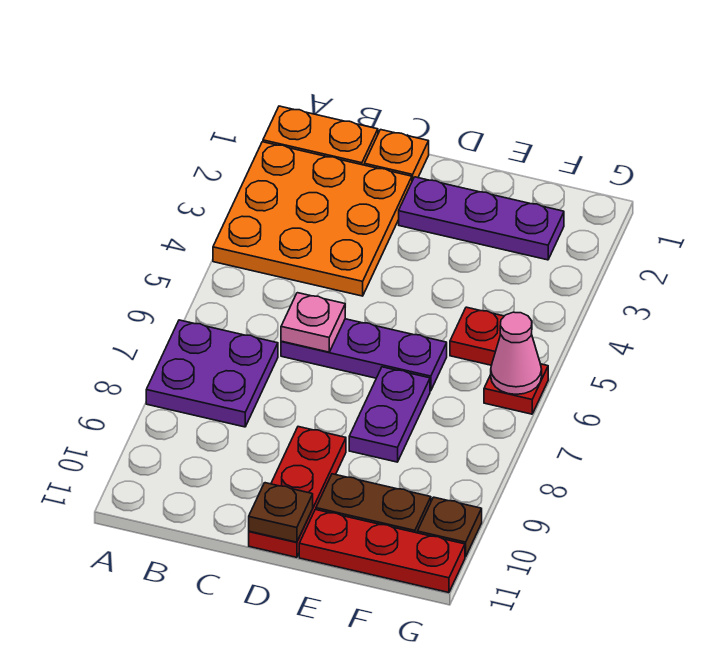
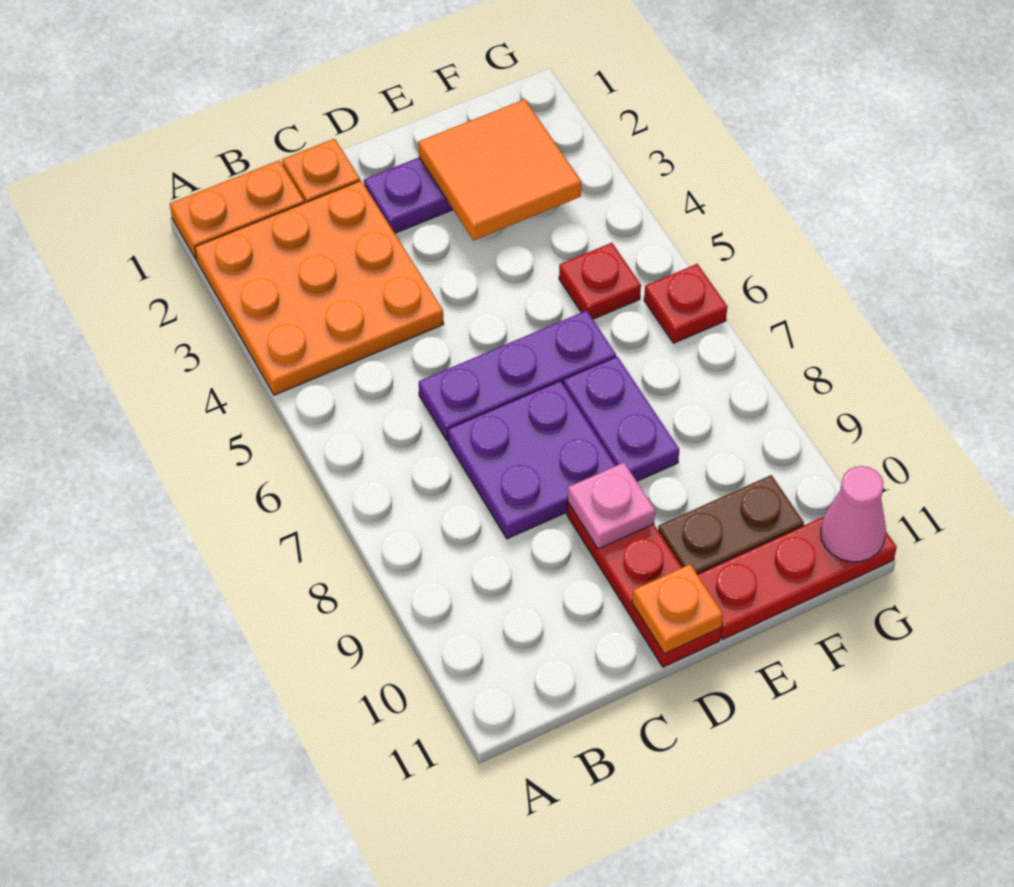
purple plate A7:B8 level 1 -> purple plate C7:D8 level 1
pink plate C6 level 2 -> pink plate D9 level 2
brown plate D11 level 2 -> orange plate D11 level 2
none -> orange tile E2:F3 level 2
pink cone G6 level 2 -> pink cone G11 level 2
brown plate G10 level 1 -> none

